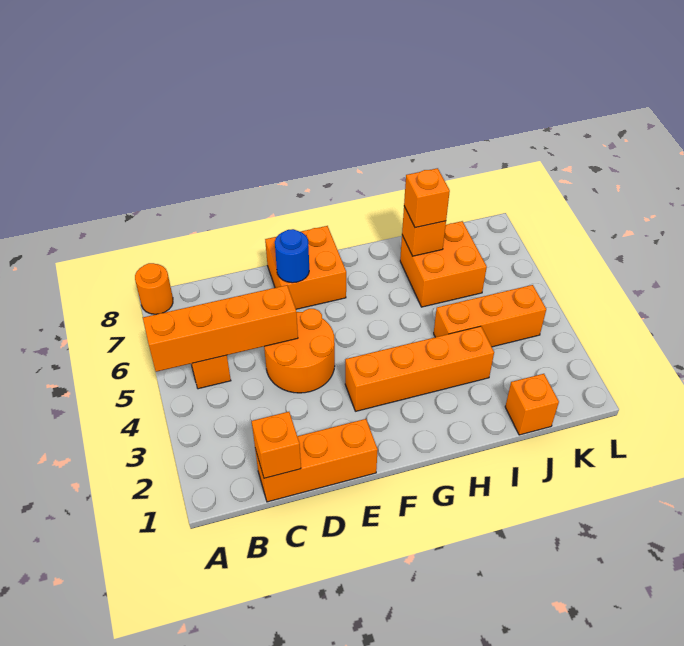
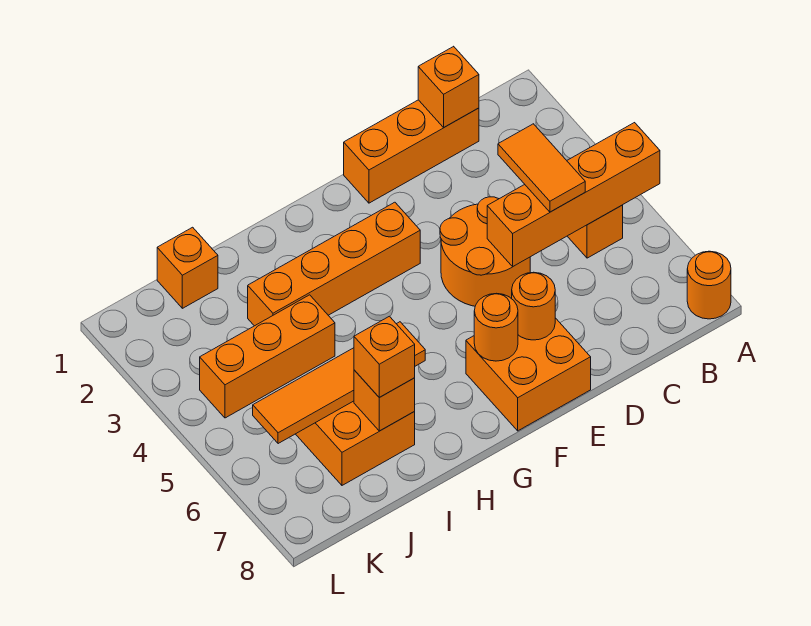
none -> orange tile C4:C5 level 3
blue round brick E7 level 2 -> orange round brick E7 level 2
none -> orange round brick F7 level 2
none -> orange tile H6:K6 level 2

